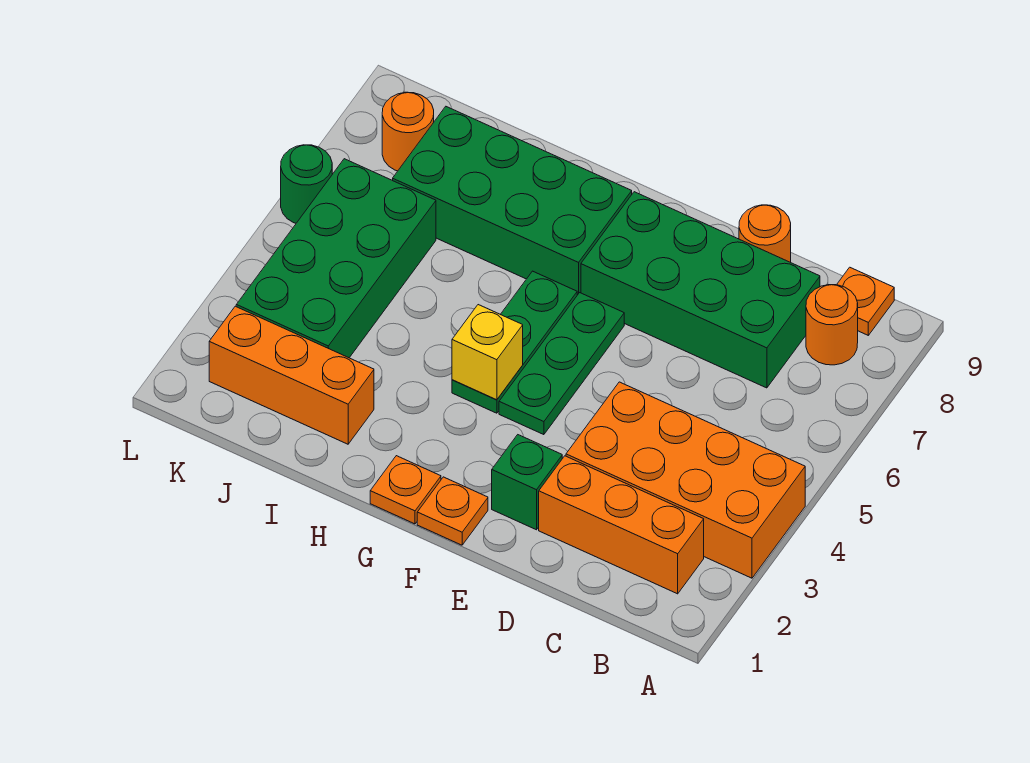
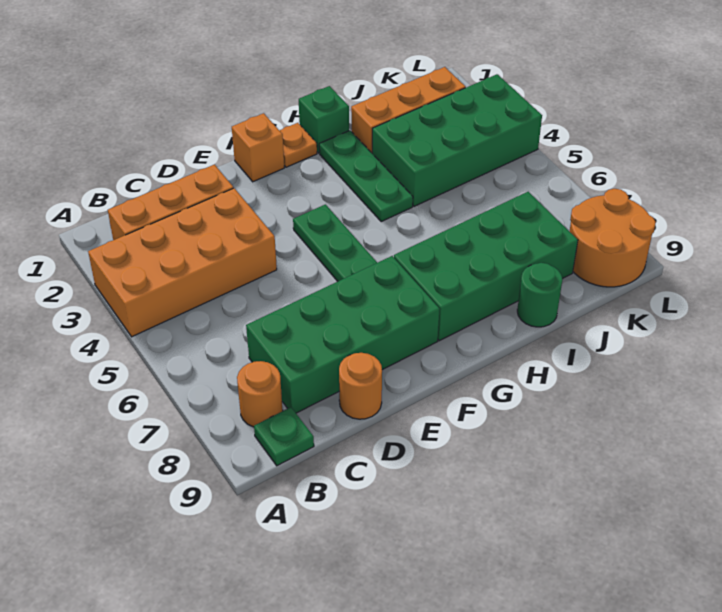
orange plate B9 level 1 -> green plate B9 level 1
green brick E2 level 1 -> green brick H1 level 1
orange plate F1 level 1 -> orange brick F1 level 1
green plate G4:G6 level 1 -> green plate H2:H4 level 1
yellow brick G4 level 2 -> none
green brick J3:K6 level 1 -> green brick I3:L4 level 1
orange round brick K8 level 1 -> orange round brick K8:L9 level 1
green round brick L6 level 1 -> green round brick I9 level 1

